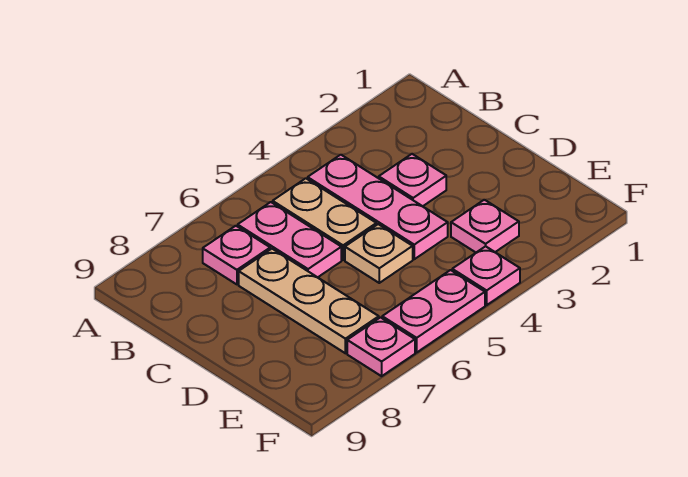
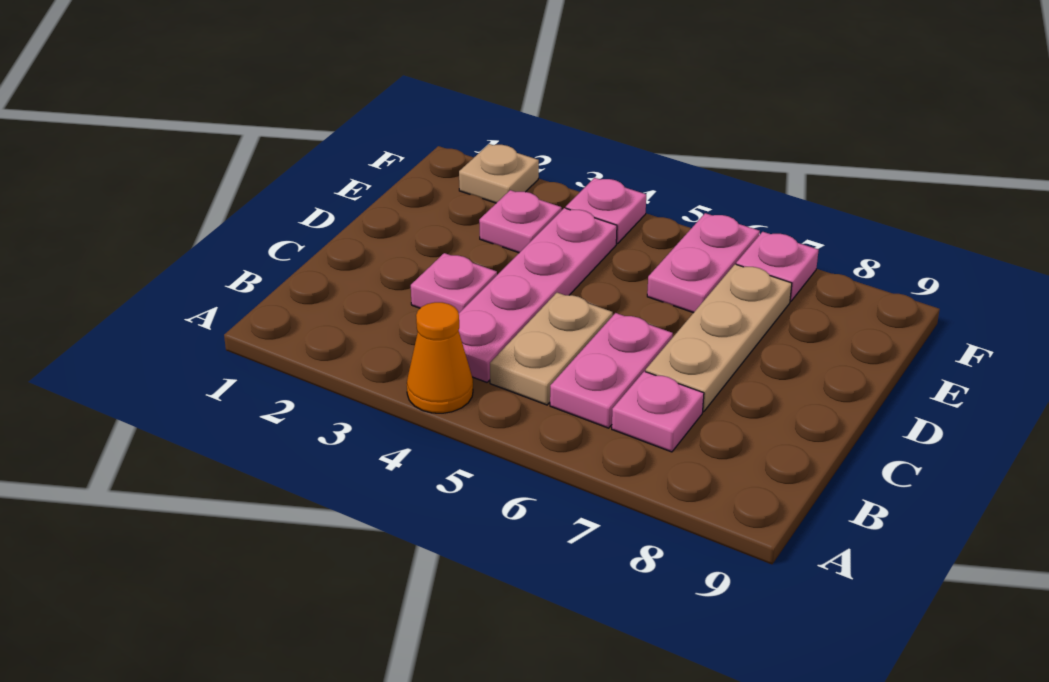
none -> orange cone A4 level 1
pink plate B4:D4 level 1 -> pink plate B4:E4 level 1
tan plate D5 level 1 -> tan plate F2 level 1
pink plate F5:F6 level 1 -> pink plate E6:F6 level 1

